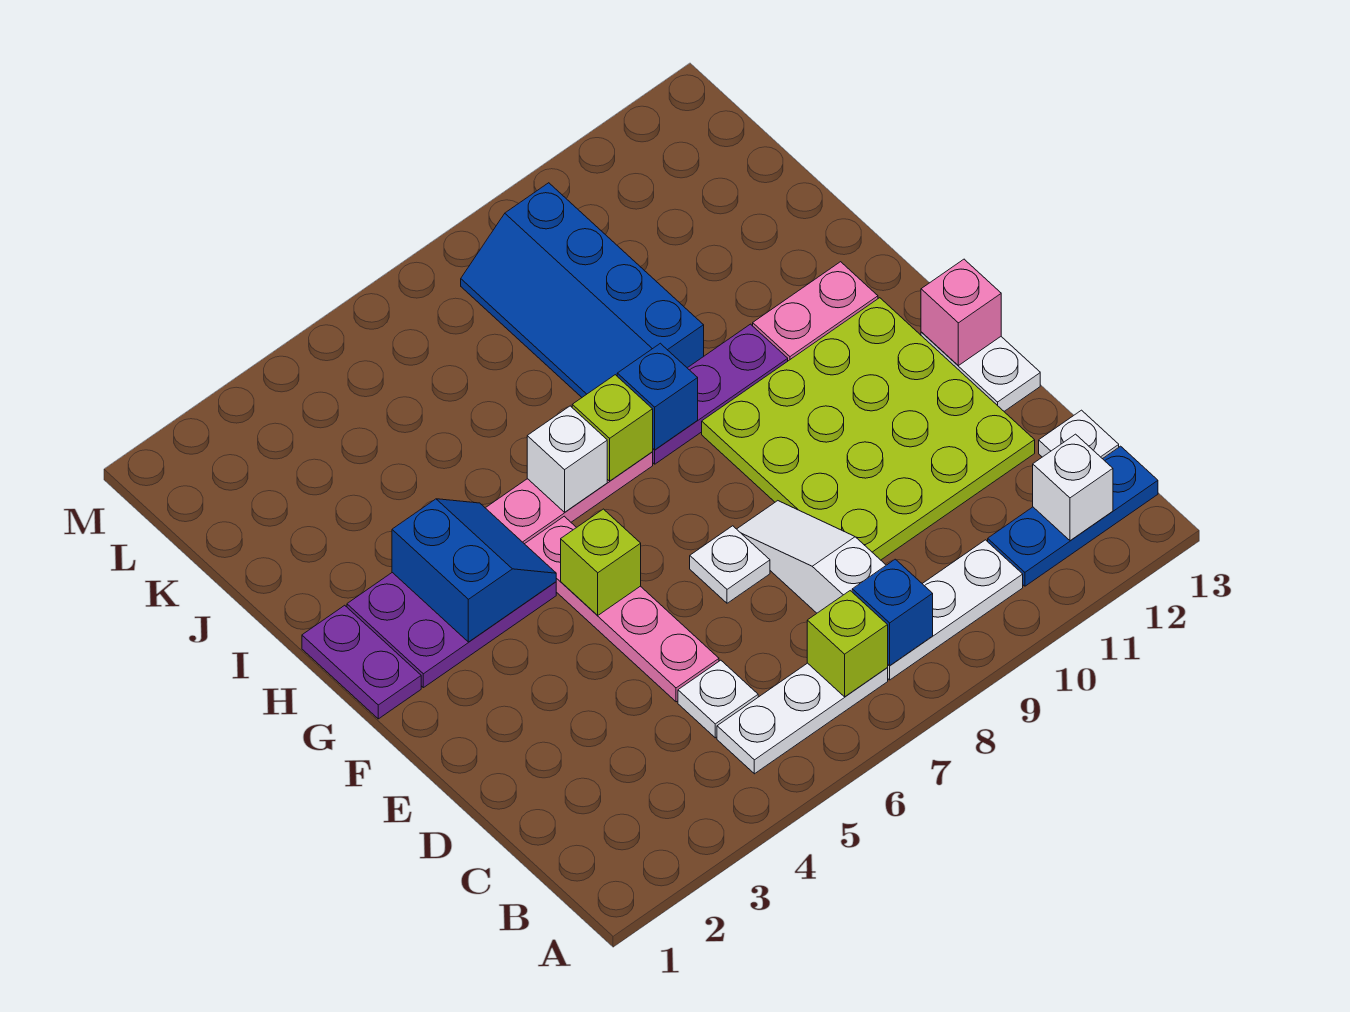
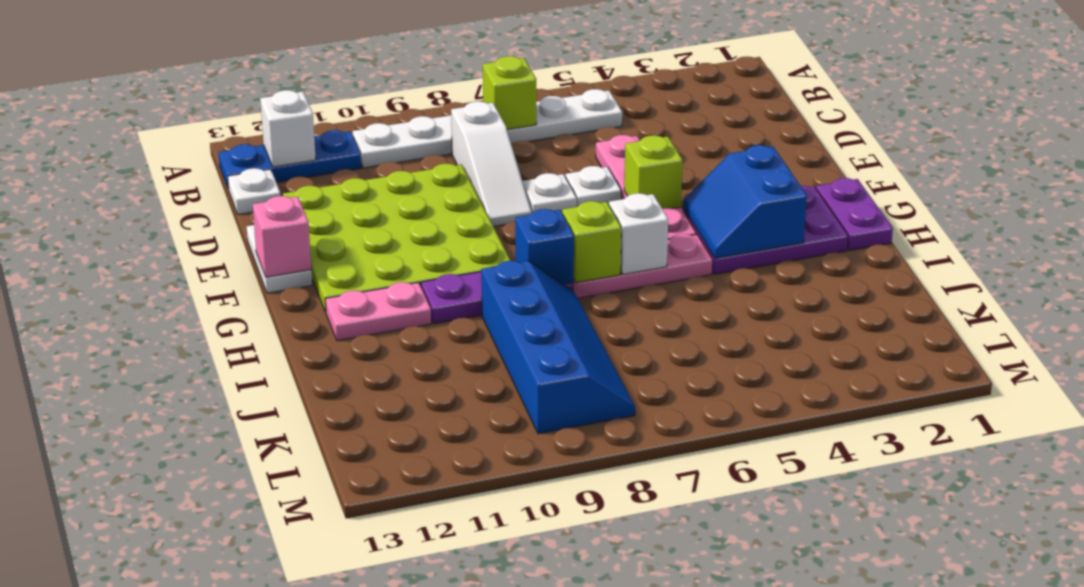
blue brick B8 level 2 -> none
white plate C5 level 1 -> white plate E6 level 1

